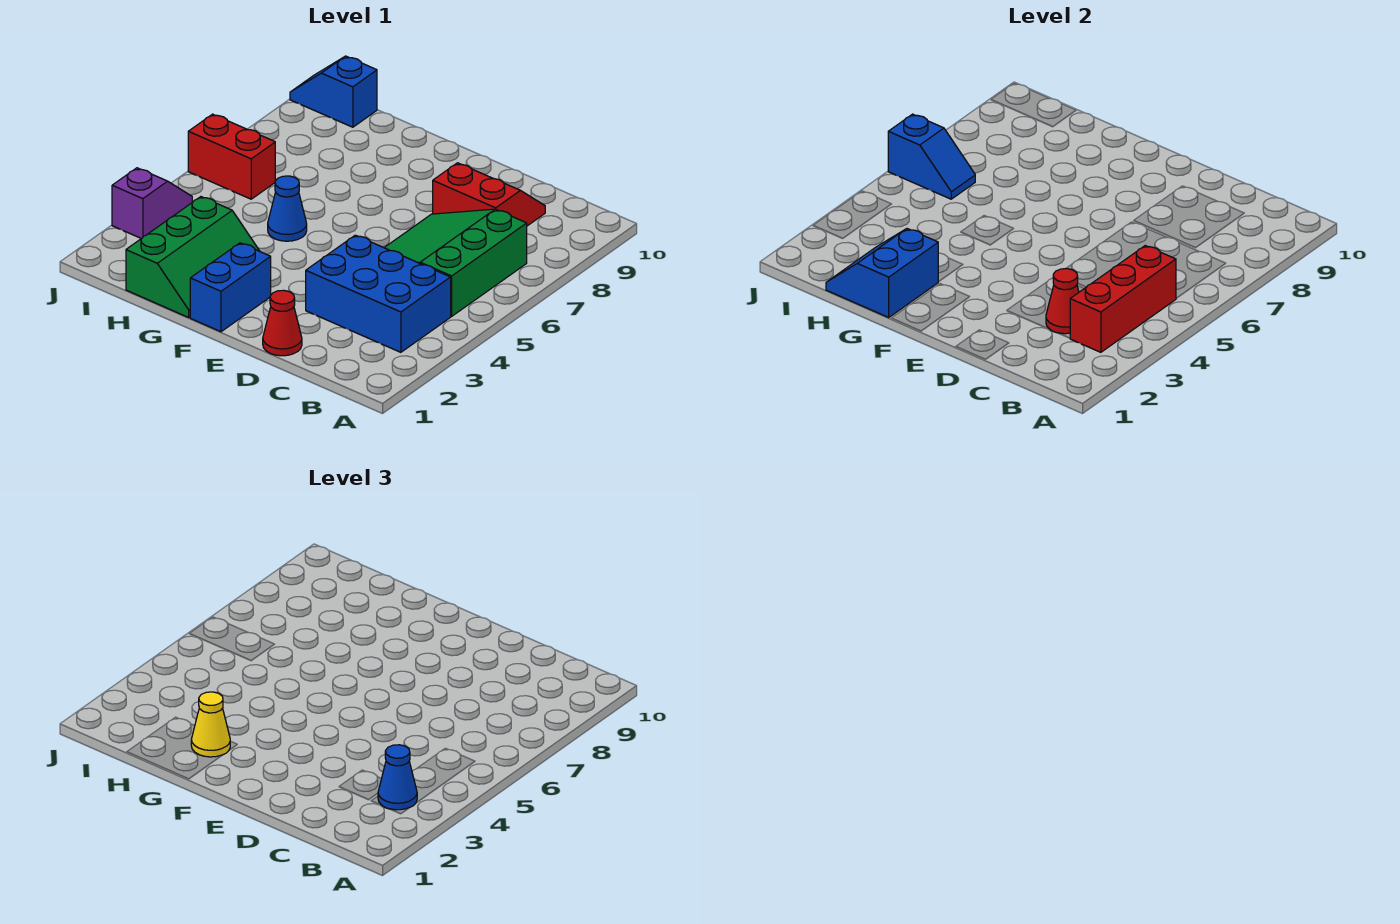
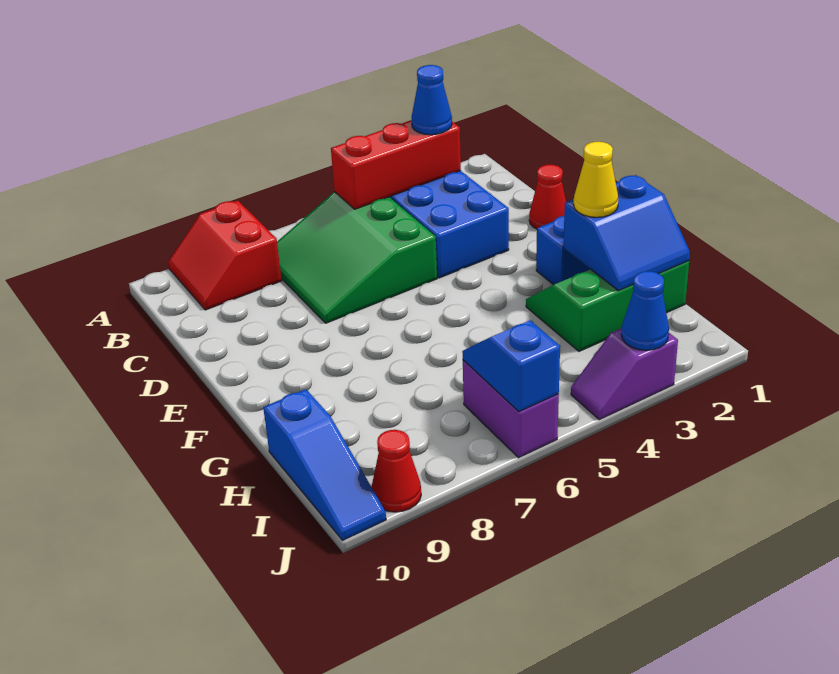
green slope B5:D7 level 1 top B -> green slope B5:D7 level 1 top 5
red cone C3 level 2 -> red cone J9 level 1
red slope C8:D9 level 1 top 8 -> red slope A8:B9 level 1 top 8
blue cone G5 level 1 -> blue cone J3 level 2
red brick I6:J6 level 1 -> purple brick I6:J6 level 1
blue slope I10:J10 level 1 top I -> blue slope H10:J10 level 1 top H

